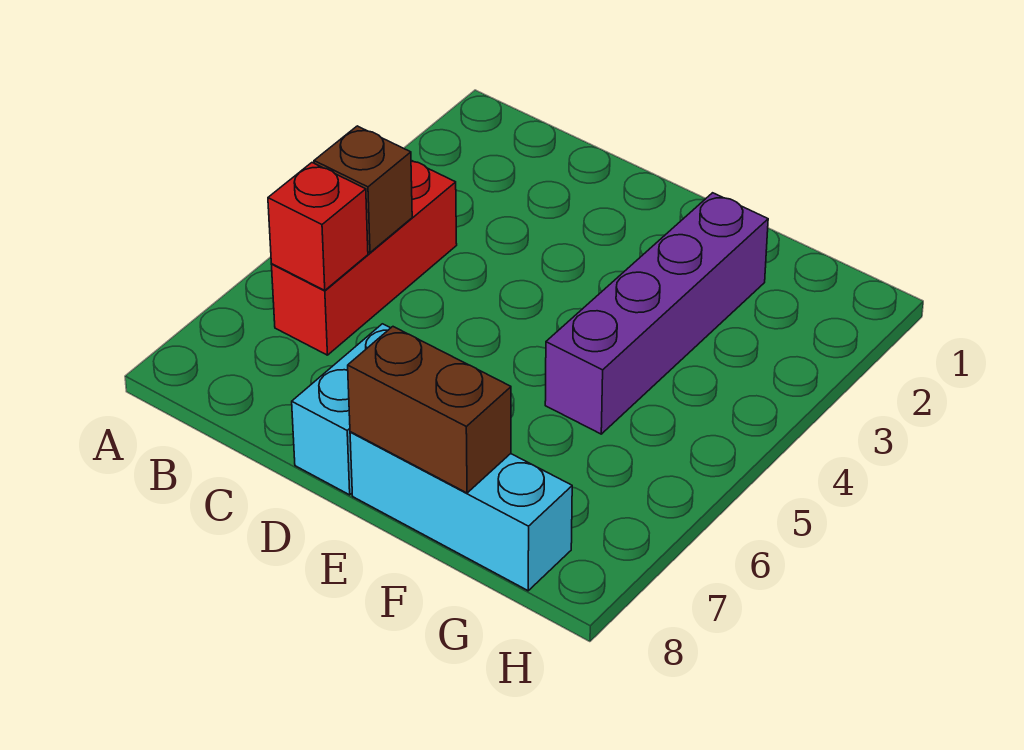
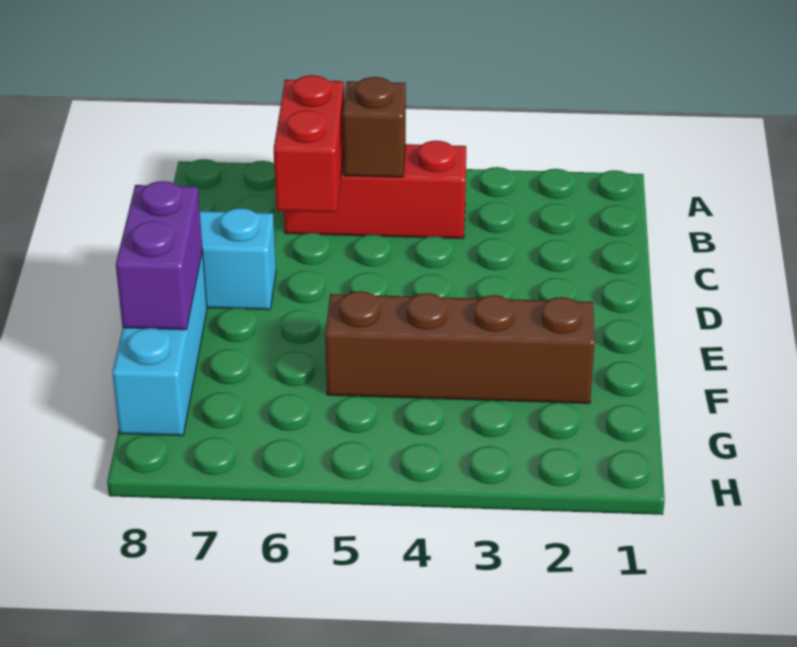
red brick B6 level 2 -> red brick B6:C6 level 2
brown brick E8:F8 level 2 -> purple brick E8:F8 level 2
purple brick F2:F5 level 1 -> brown brick F2:F5 level 1

